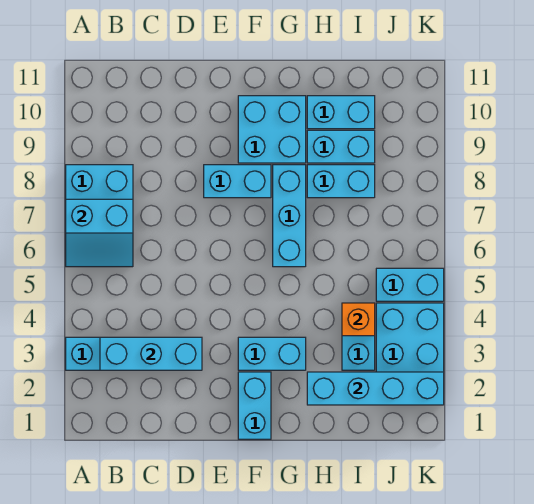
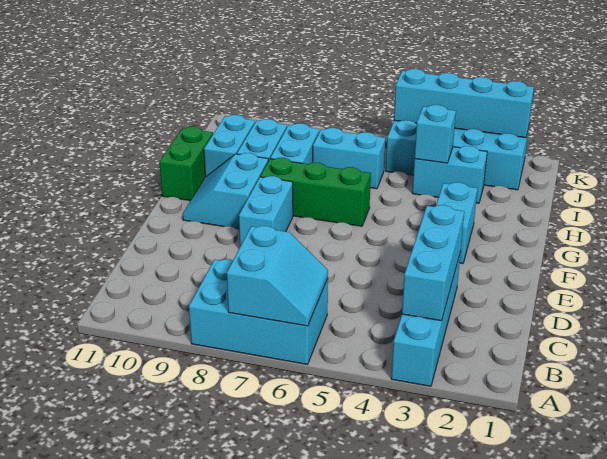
cyan brick F1:F2 level 1 -> cyan brick I6:I7 level 1
cyan brick F9:G10 level 1 -> cyan slope F9:G10 level 1 top 9
cyan brick G6:G8 level 1 -> green brick G6:G8 level 1
none -> green brick G11:H11 level 1
cyan brick H2:K2 level 2 -> cyan brick K2:K5 level 2
orange brick I4 level 2 -> cyan brick I4 level 2

